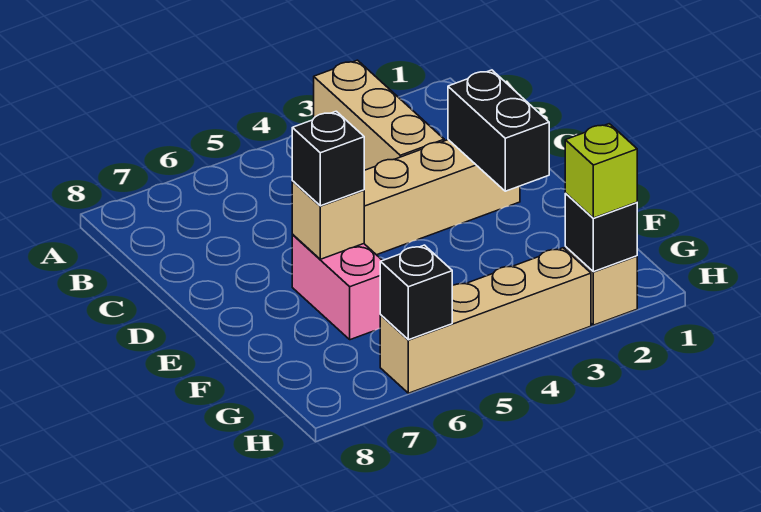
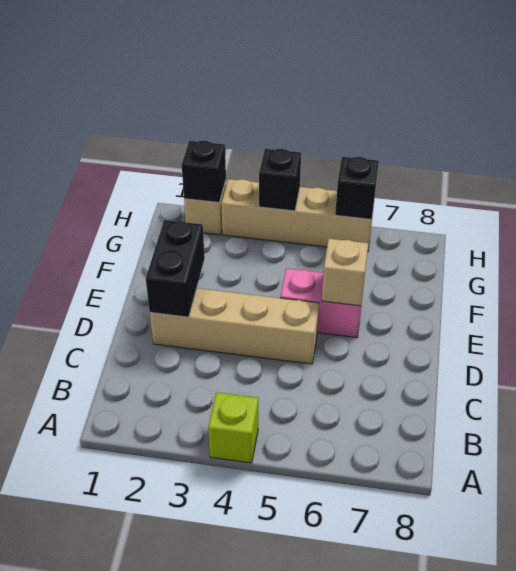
tan brick A3:C3 level 1 -> none
pink brick E6:F6 level 1 -> pink brick E5:E6 level 1
black brick E6 level 3 -> black brick H4 level 2
lime brick H2 level 3 -> lime brick A4 level 1

